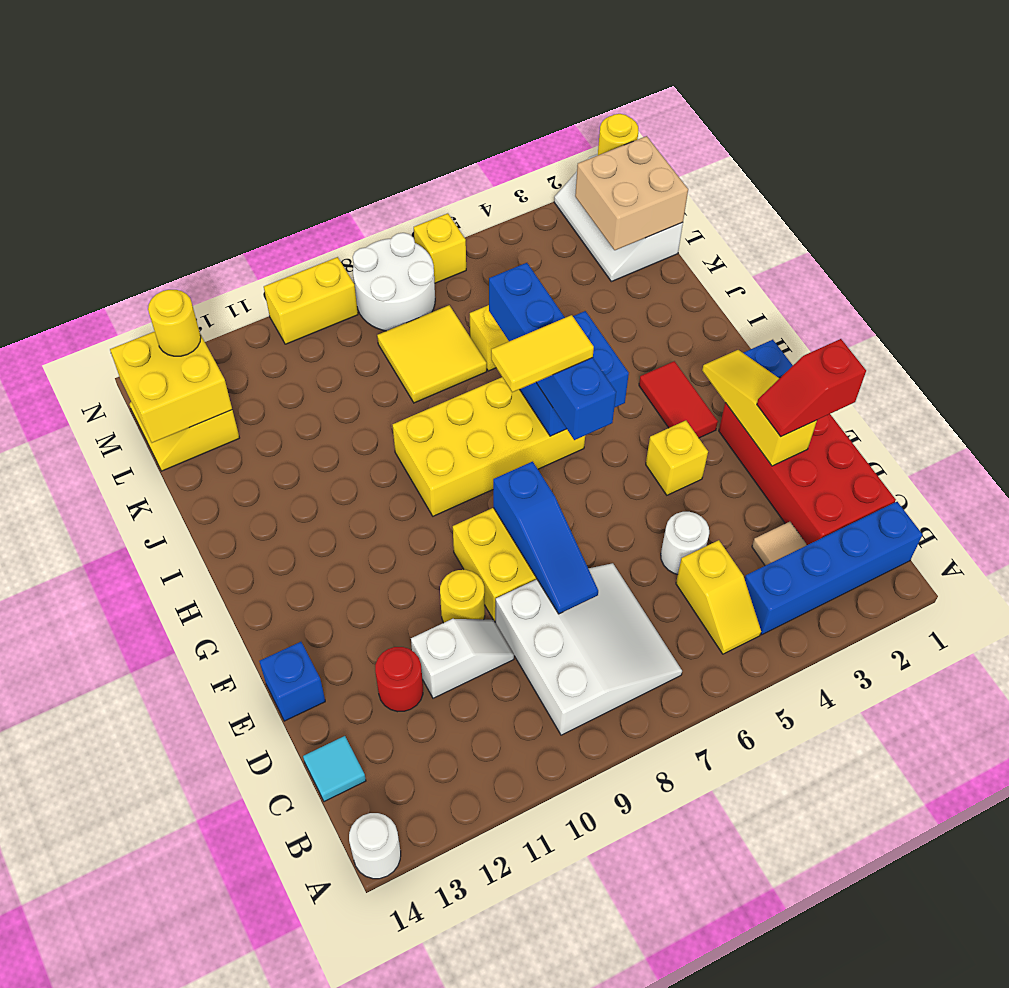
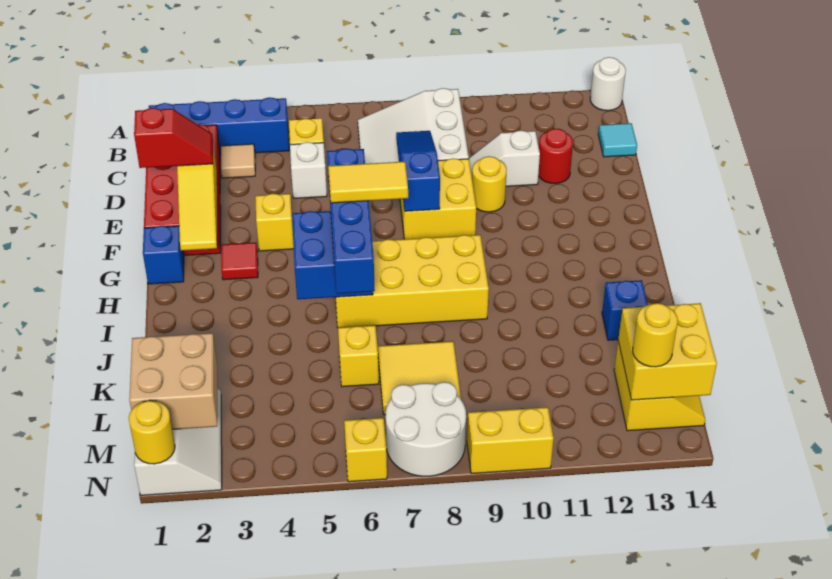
white round brick D5 level 1 -> white brick D5 level 1
blue brick E14 level 1 -> blue brick J13 level 1
red tile G3:H3 level 1 -> red tile G3 level 1

